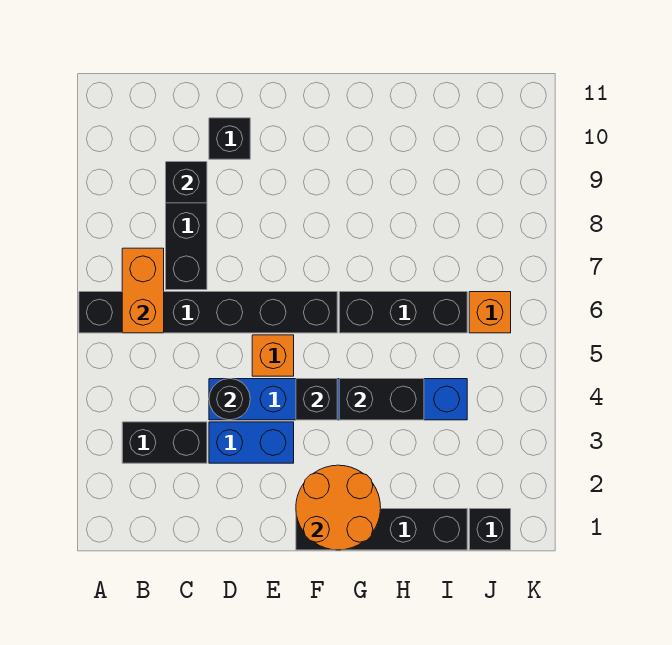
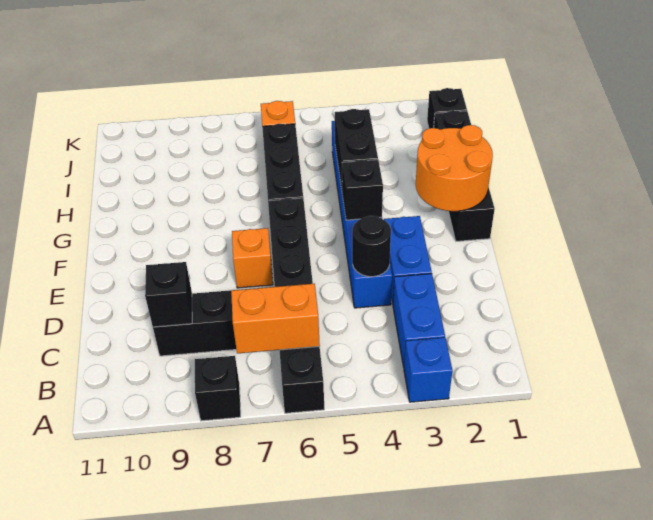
none -> blue brick A3 level 1
black brick B3:C3 level 1 -> blue brick B3:C3 level 1
black brick D10 level 1 -> black brick A8 level 1
orange brick E5 level 1 -> orange brick E7 level 1

